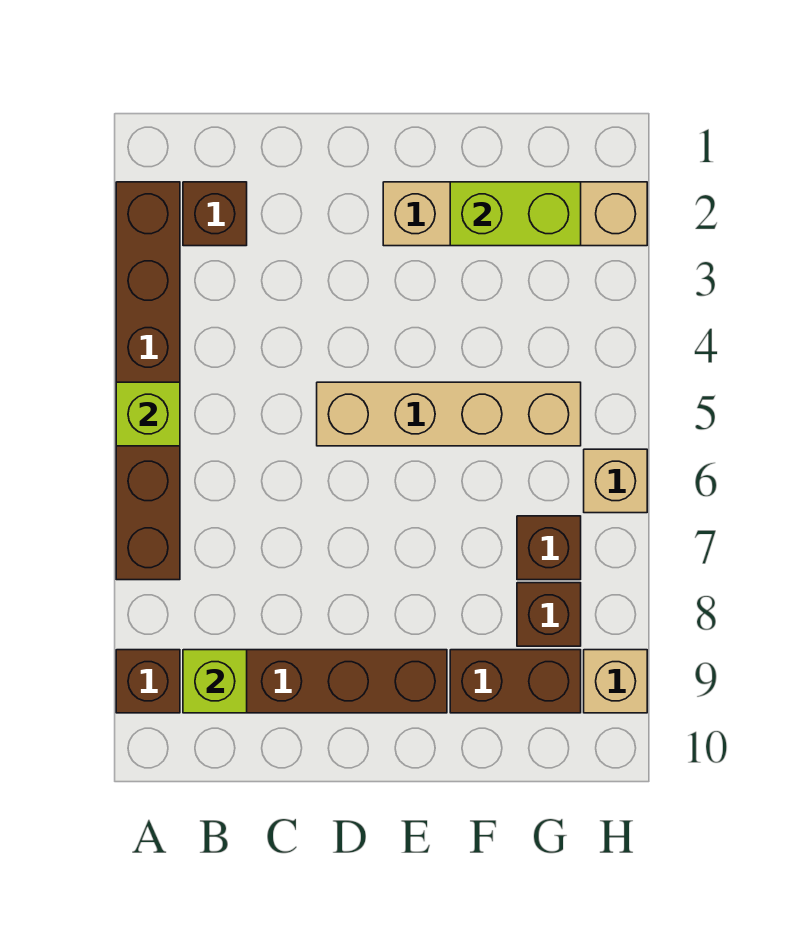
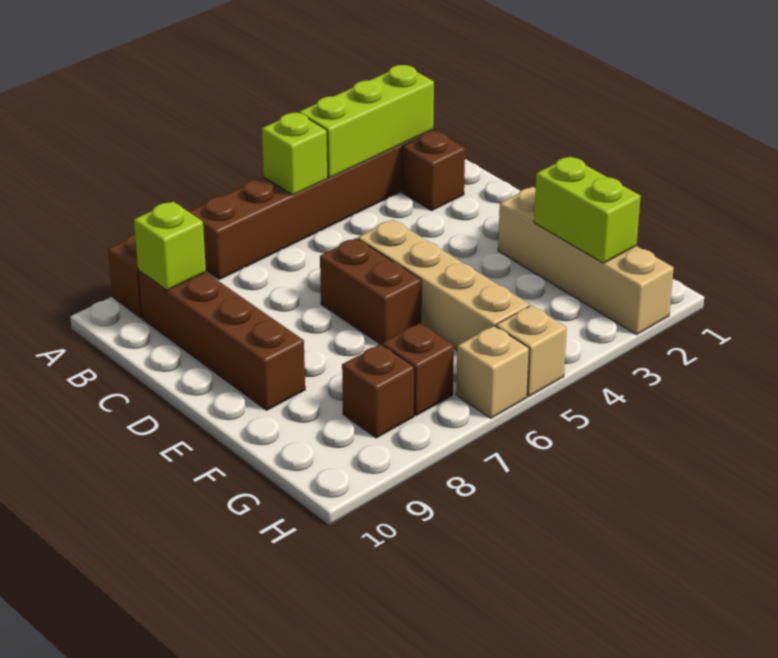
none -> lime brick A2:A4 level 2
brown brick F9:G9 level 1 -> brown brick D6:E6 level 1
tan brick H9 level 1 -> tan brick H5 level 1

